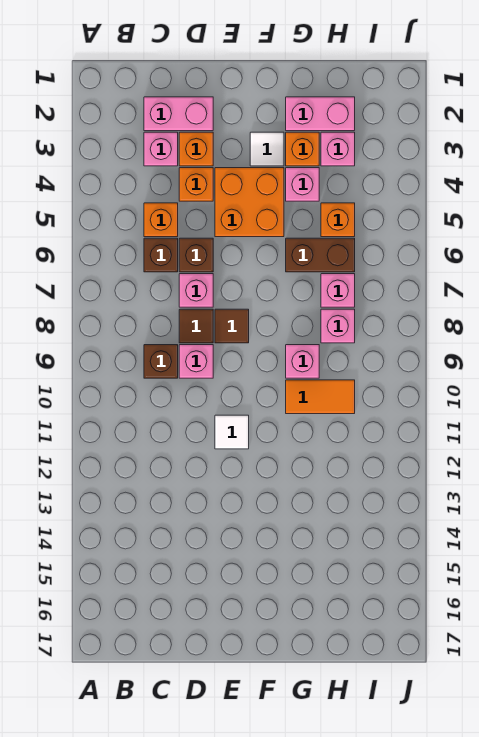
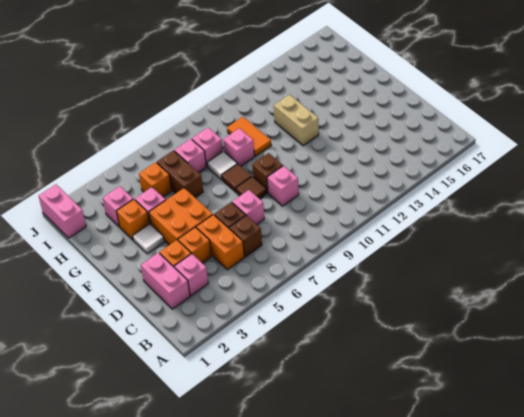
orange brick C5 level 1 -> orange brick C5:D5 level 1
brown brick C9 level 1 -> brown brick E9 level 1
brown tile D8 level 1 -> brown tile F8 level 1
white tile E11 level 1 -> white tile G8 level 1
none -> tan brick F12:G12 level 1
pink brick G2:H2 level 1 -> pink brick I1:J1 level 1

